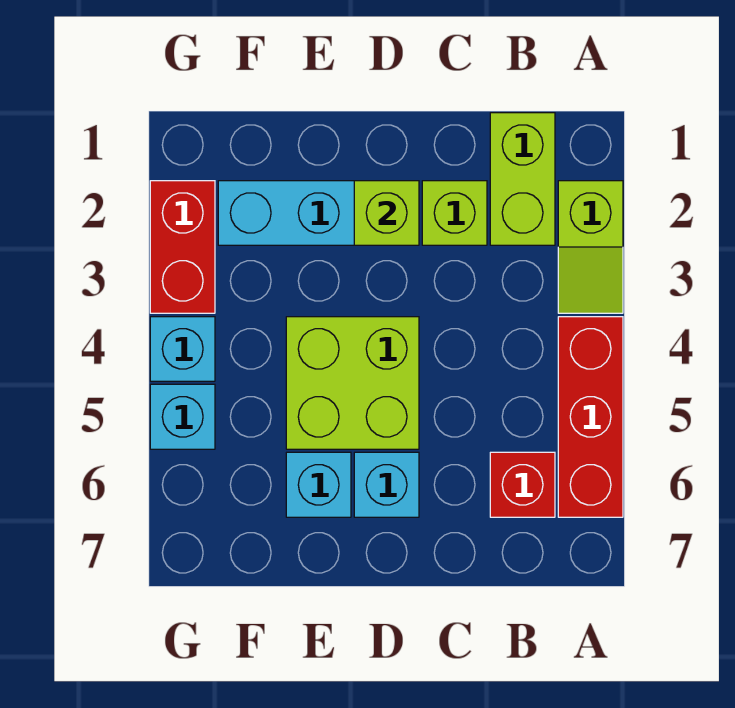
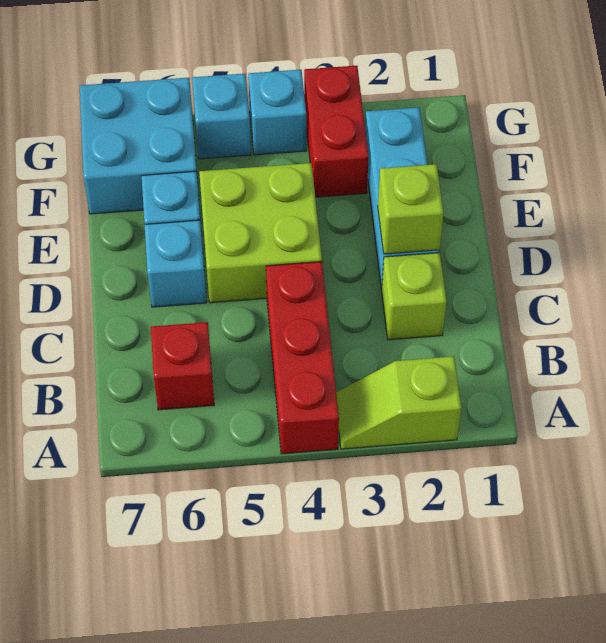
red brick A4:A6 level 1 -> red brick A4:C4 level 1
lime brick B1:B2 level 1 -> none
none -> cyan brick F6:G7 level 1
red brick G2:G3 level 1 -> red brick F3:G3 level 1

